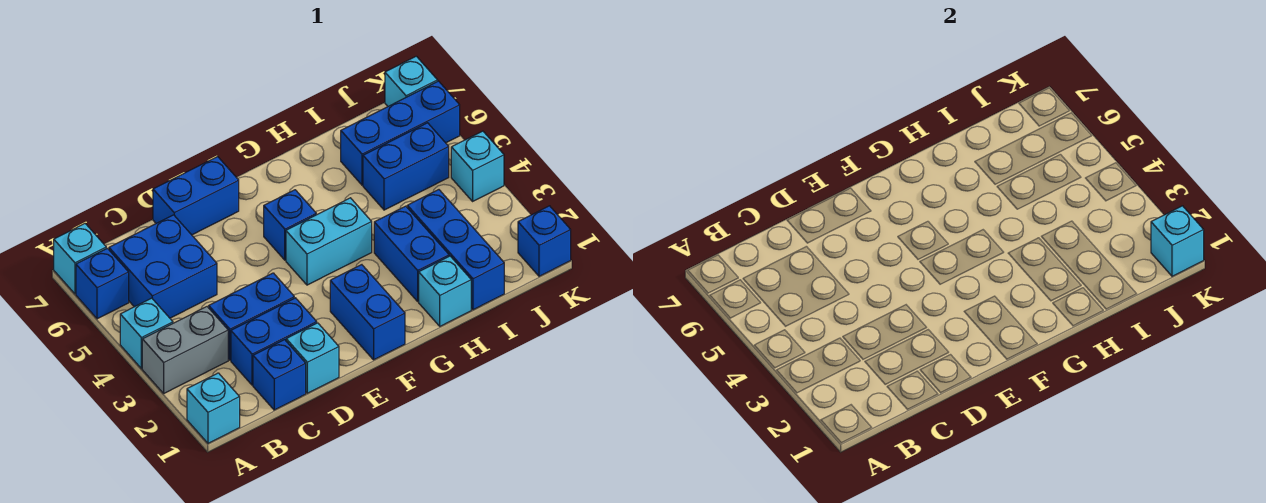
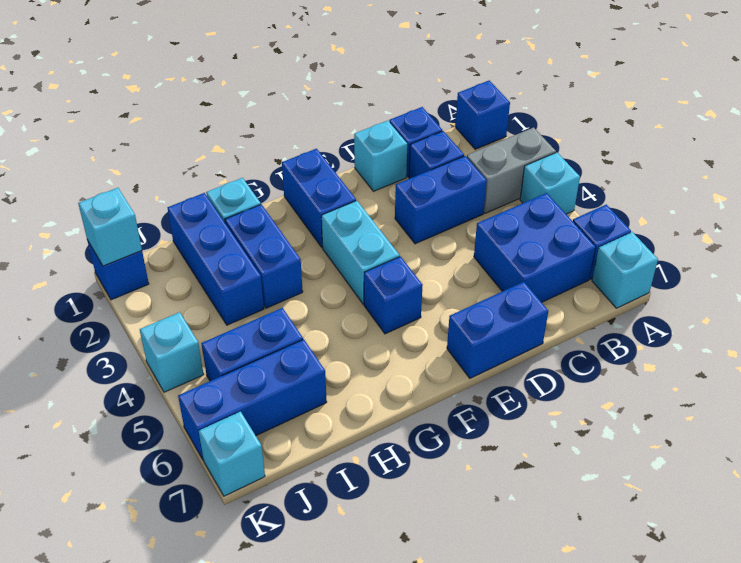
cyan brick A1 level 1 -> blue brick A1 level 1
blue brick C2:D2 level 1 -> blue brick C2 level 1
cyan brick F4:G4 level 1 -> cyan brick F3:F4 level 1

